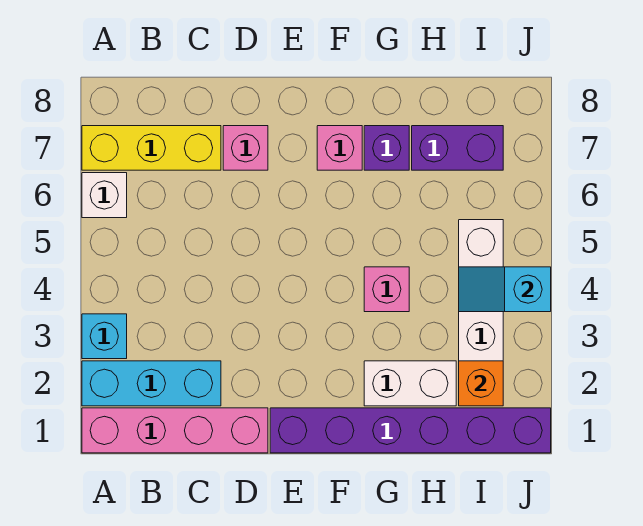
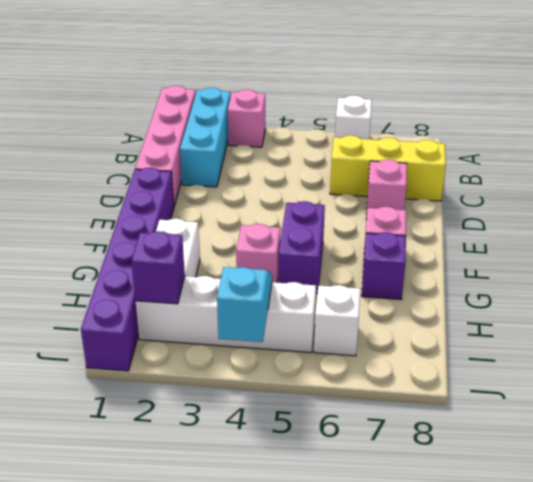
cyan brick A3 level 1 -> pink brick A3 level 1
yellow brick A7:C7 level 1 -> yellow brick C6:C8 level 1
purple brick H7:I7 level 1 -> purple brick F5:G5 level 1
orange brick I2 level 2 -> purple brick I2 level 2
none -> white brick I6 level 1

